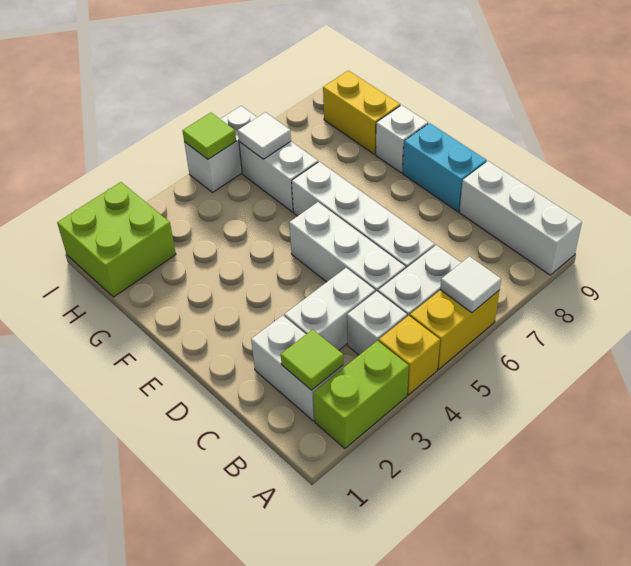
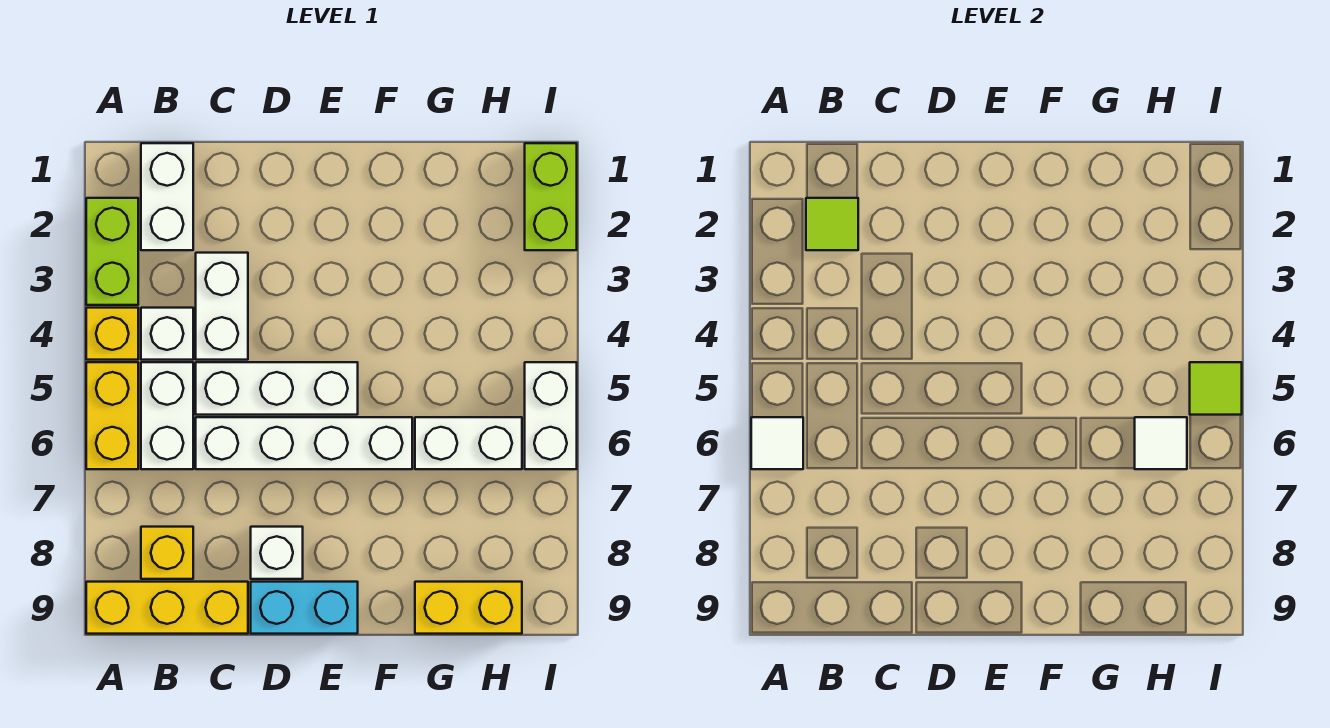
white brick A9:C9 level 1 -> yellow brick A9:C9 level 1
white brick B2:C2 level 1 -> white brick B1:B2 level 1
none -> yellow brick B8 level 1
white brick F9 level 1 -> white brick D8 level 1
lime brick H1:I2 level 1 -> lime brick I1:I2 level 1

